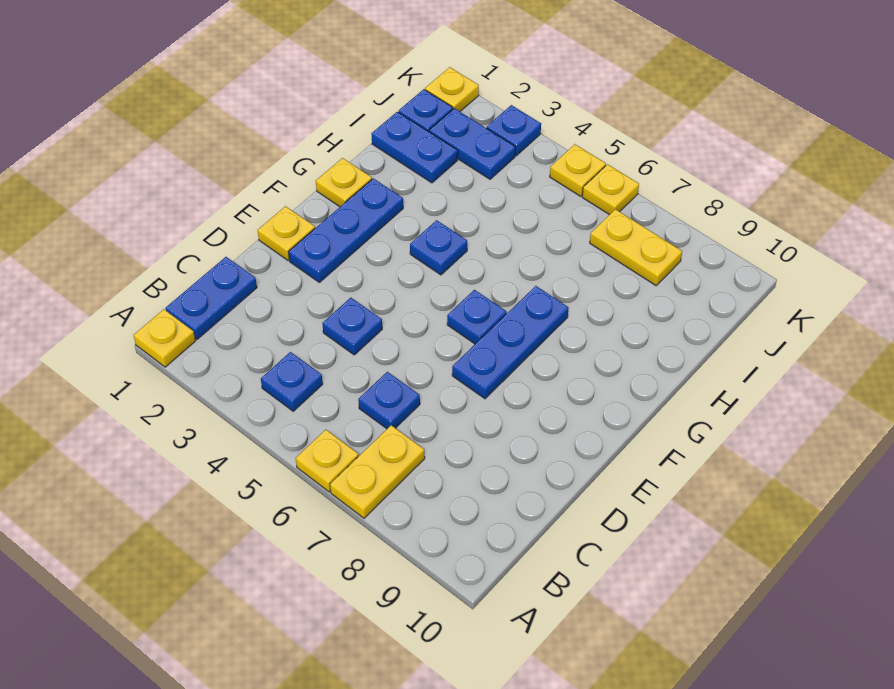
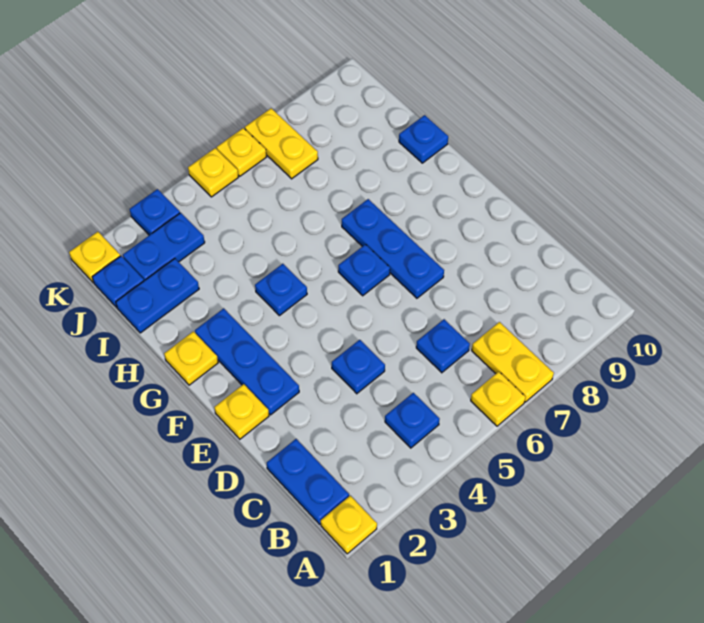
none -> blue plate H10 level 1
yellow plate J7:J8 level 1 -> yellow plate J7:K7 level 1

